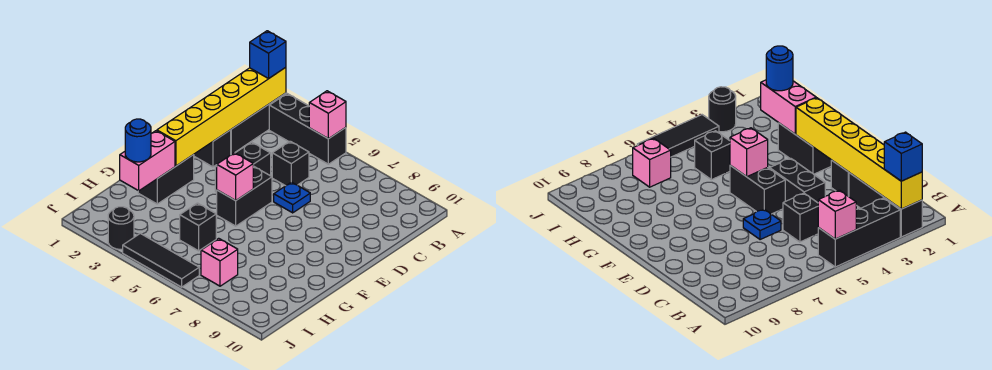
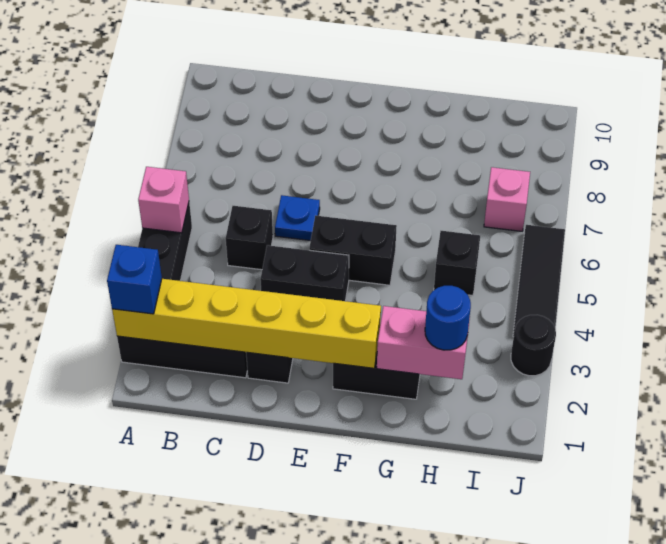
pink brick F5 level 2 -> none

